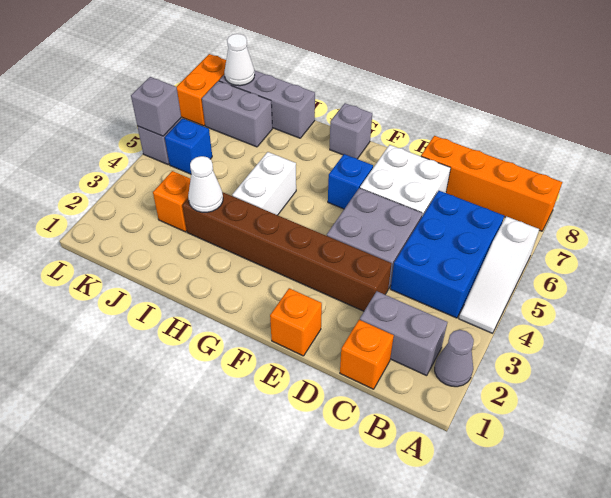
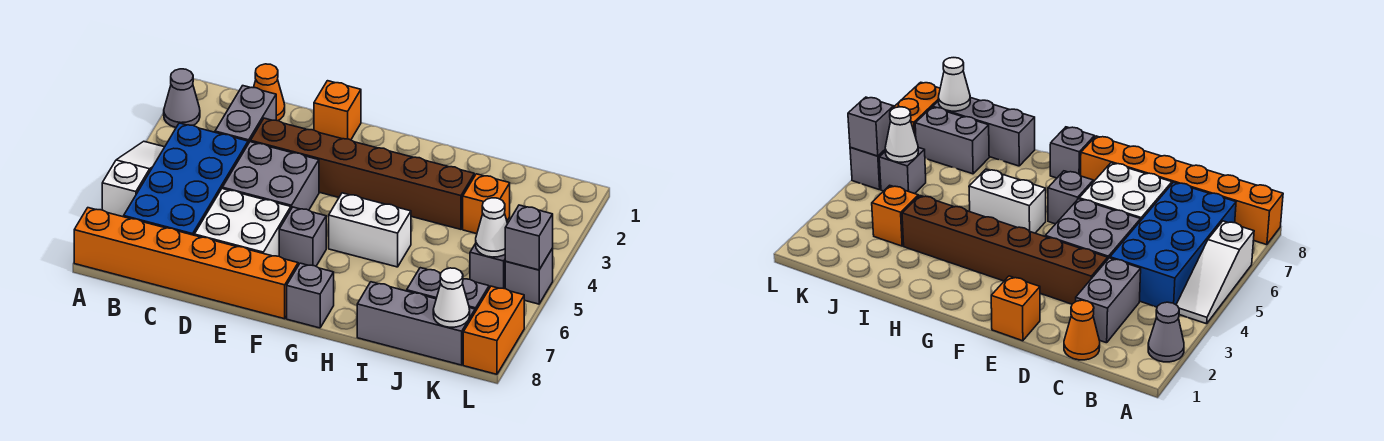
orange brick A8:D8 level 1 -> orange brick A8:F8 level 1
grey brick B2:C2 level 1 -> grey brick C2:C3 level 1
blue brick B4:C6 level 1 -> blue brick B4:C7 level 1
orange brick C1 level 1 -> orange cone C1 level 1
blue brick F6 level 1 -> grey brick F6 level 1
white brick H4:H5 level 1 -> white brick G5:H5 level 1
white cone I3 level 2 -> white cone K5 level 2
blue brick K5 level 1 -> grey brick K5 level 1

